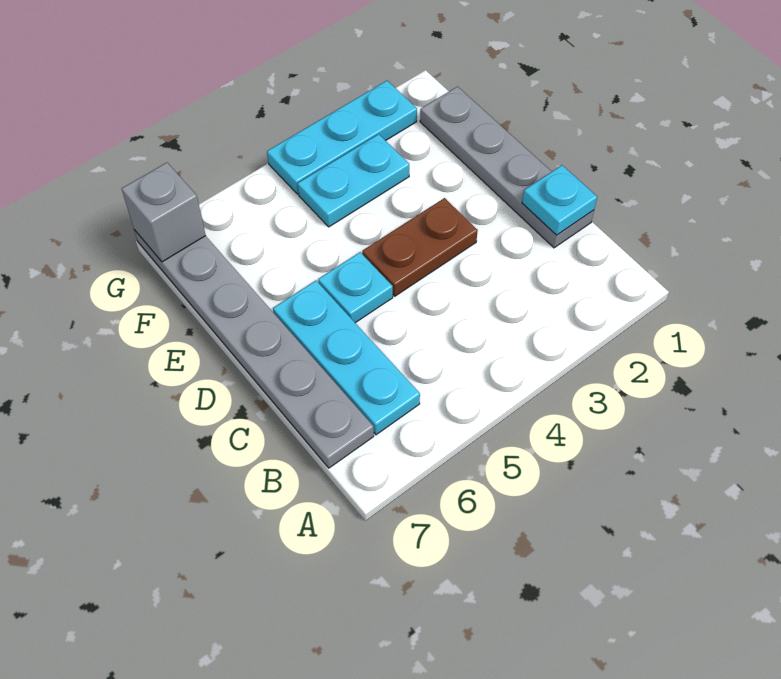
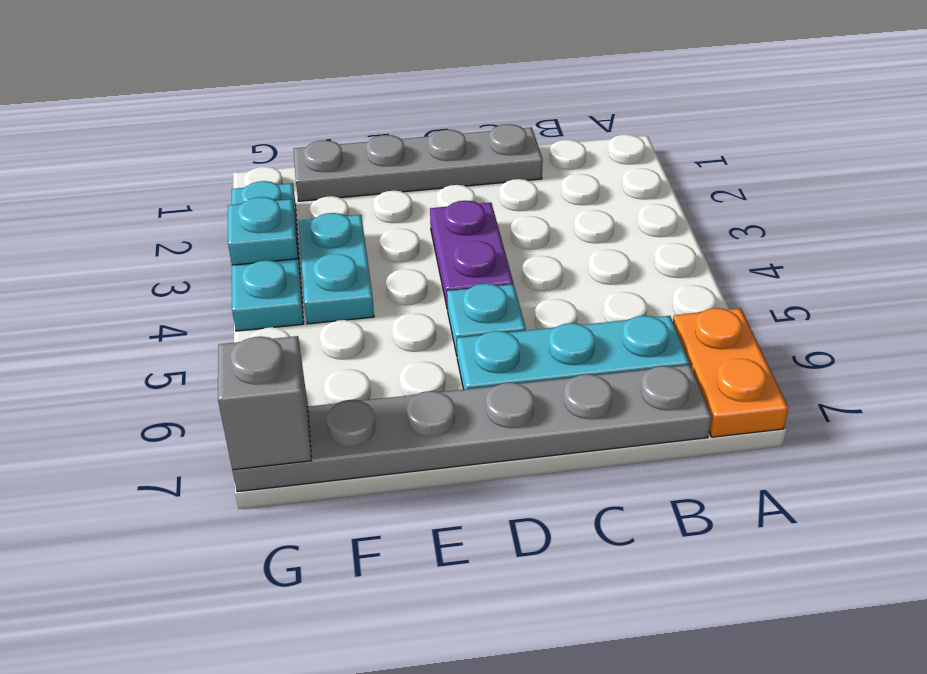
none -> orange plate A6:A7 level 1
cyan plate C1 level 2 -> cyan plate G3 level 2
brown plate D3:D4 level 1 -> purple plate D3:D4 level 1

